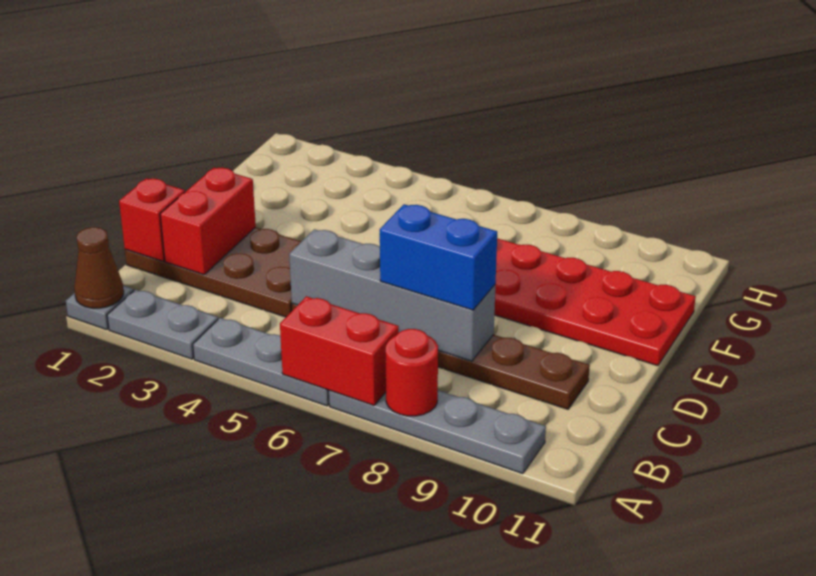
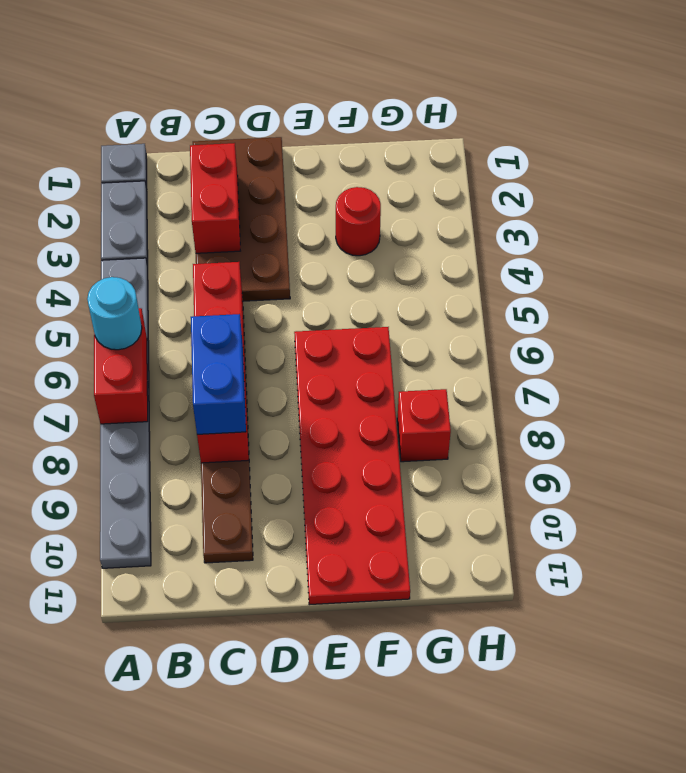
brown cone A1 level 2 -> none
none -> cyan round brick A6 level 3
red round brick A8 level 2 -> red round brick F3 level 1
red brick C1 level 2 -> red brick G8 level 1
red brick C2:D2 level 2 -> red brick C2:C3 level 2
grey brick C5:C8 level 2 -> red brick C5:C8 level 2

